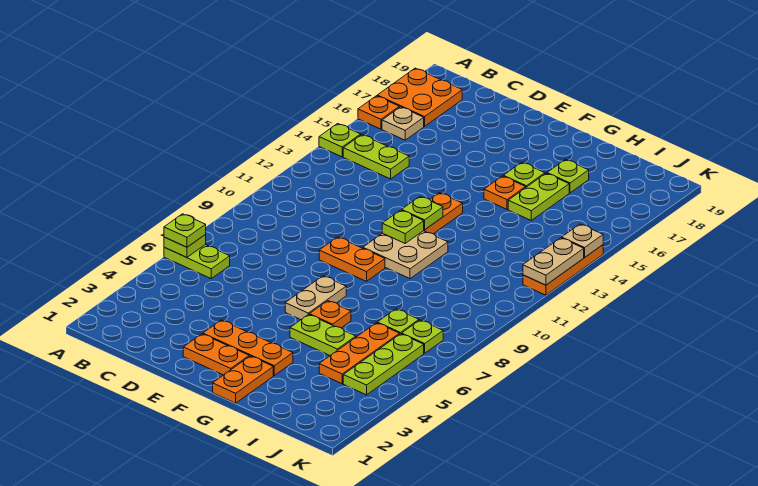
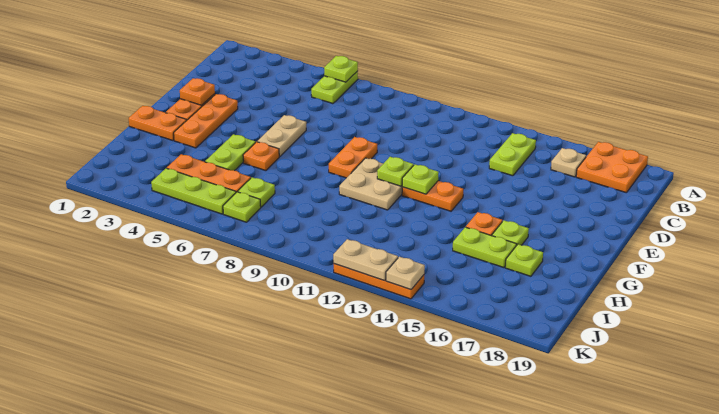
lime plate A6 level 3 -> none
lime plate A14 level 1 -> none
orange plate A16 level 1 -> orange plate E2 level 2
tan plate F6:F7 level 1 -> tan plate E6:F6 level 1

